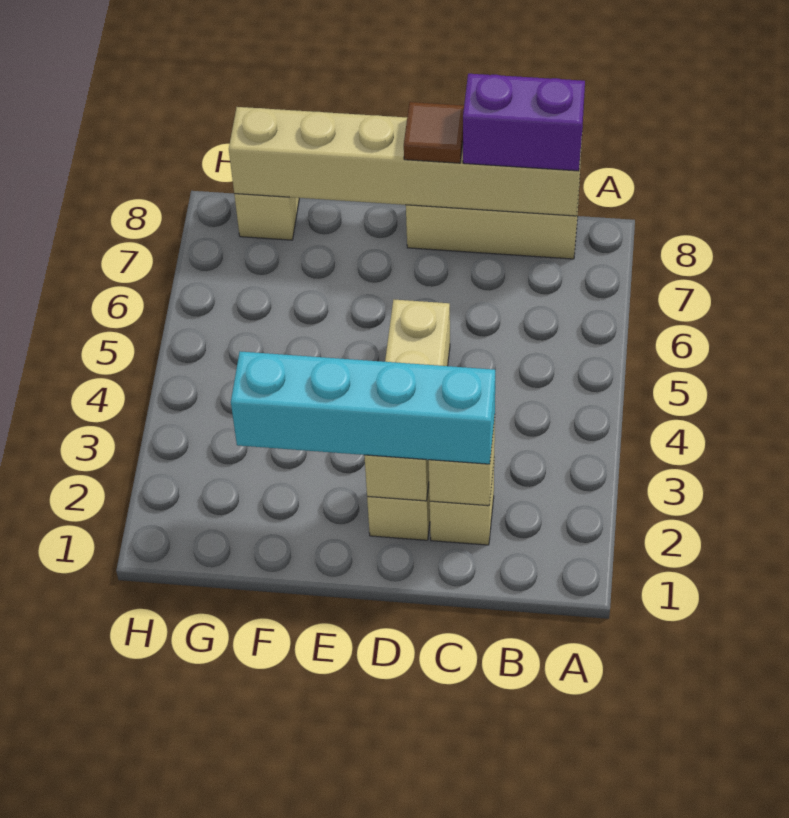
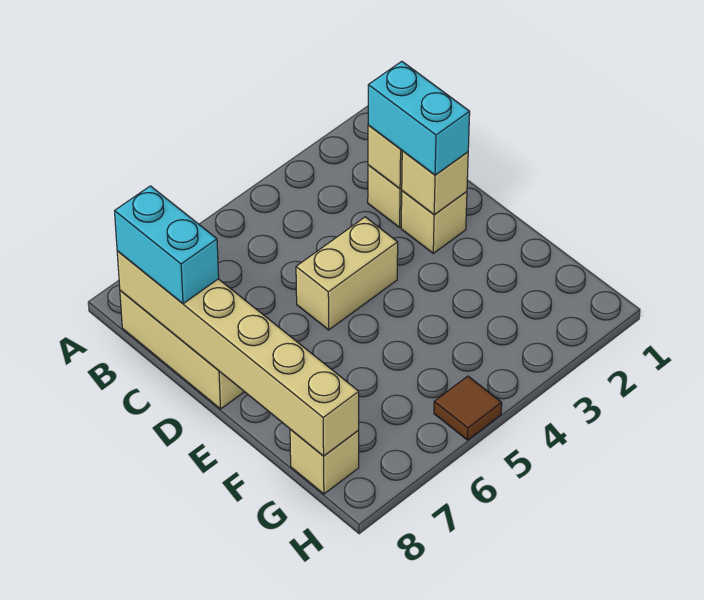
purple brick B8:C8 level 3 -> cyan brick B8:C8 level 3
cyan brick C2:F2 level 3 -> cyan brick C2:D2 level 3
brown tile D8 level 3 -> brown tile H5 level 1

